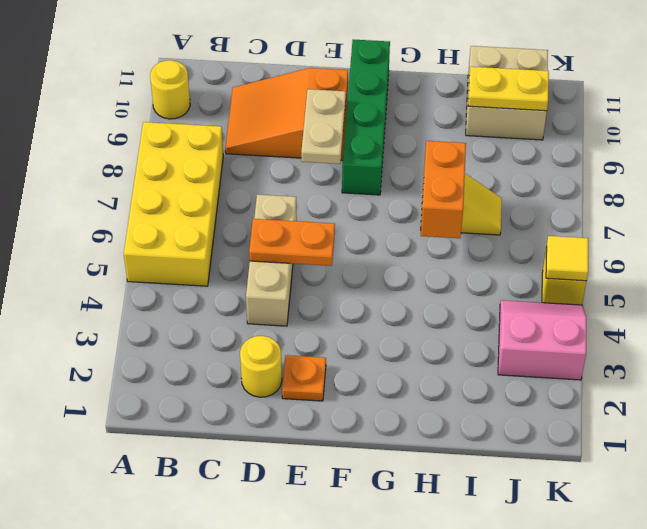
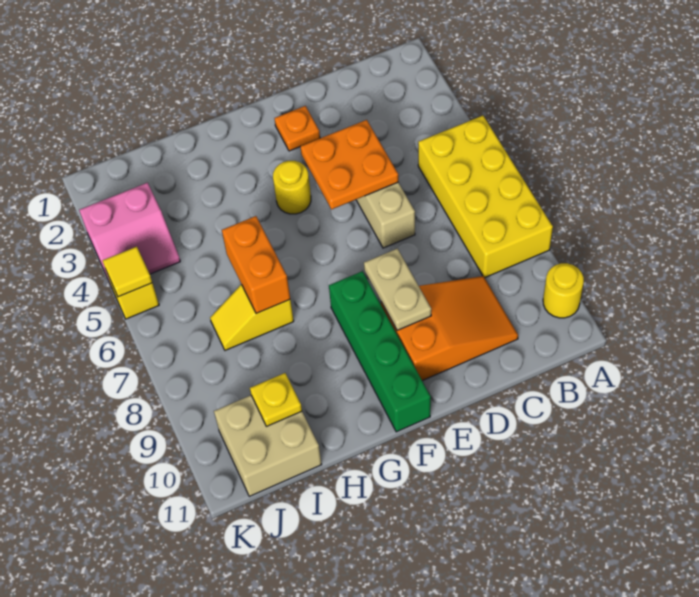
yellow round brick D2 level 1 -> yellow round brick F4 level 1
orange plate D5:E5 level 2 -> orange plate D4:E5 level 2
yellow plate I10:J10 level 2 -> yellow plate I10 level 2

